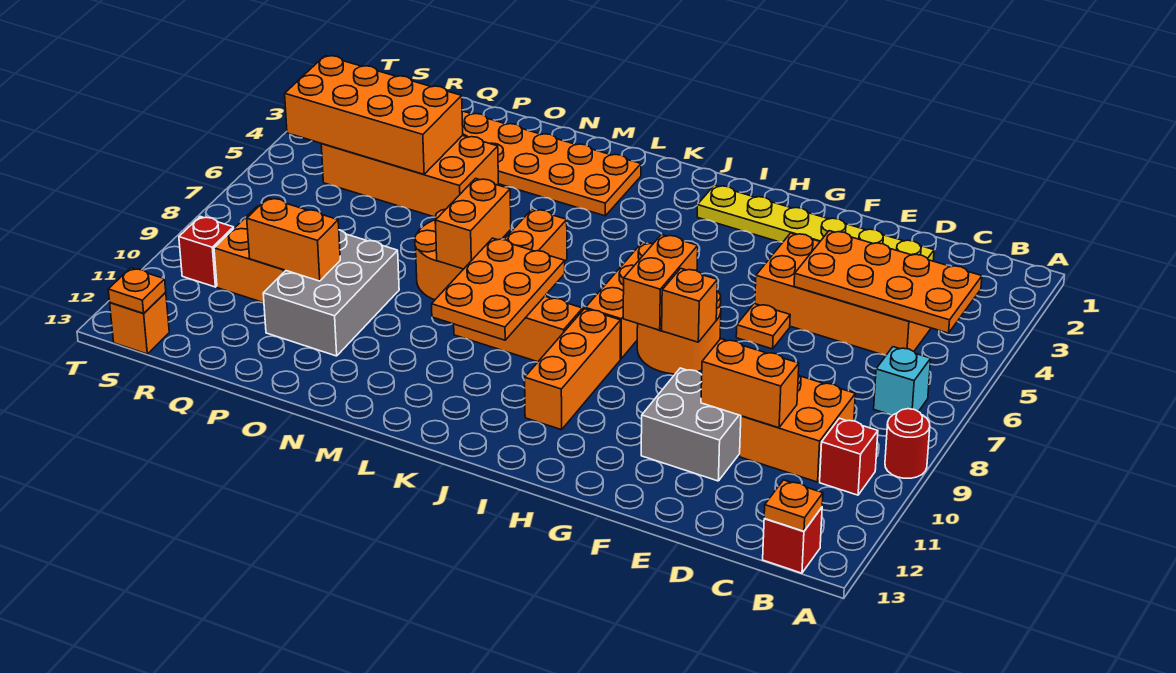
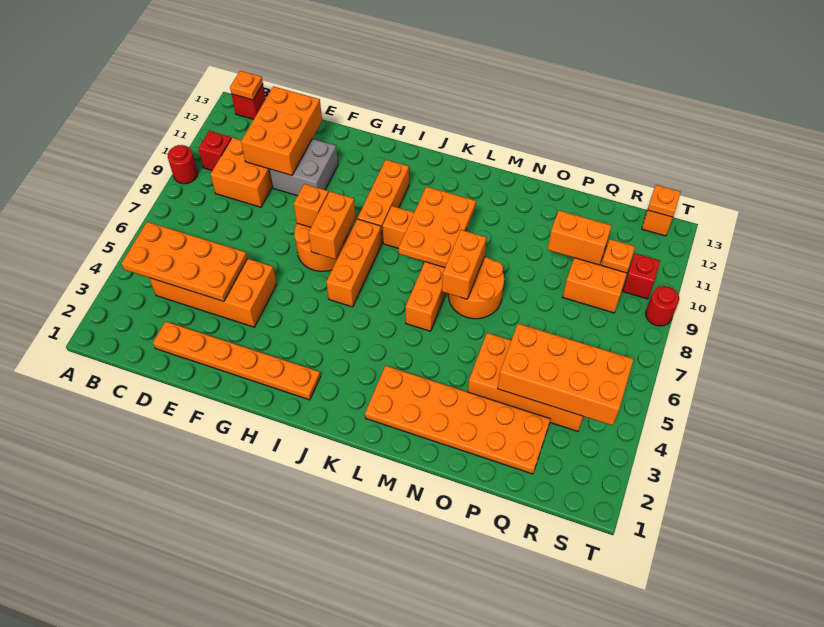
cyan brick B7 level 1 -> none
yellow plate D2:I2 level 1 -> orange plate D2:I2 level 1
orange brick D10:E10 level 2 -> orange brick D10:E12 level 2
orange plate F6 level 1 -> orange plate R10 level 2
grey brick O9:P11 level 1 -> none
none -> red round brick T9 level 1

